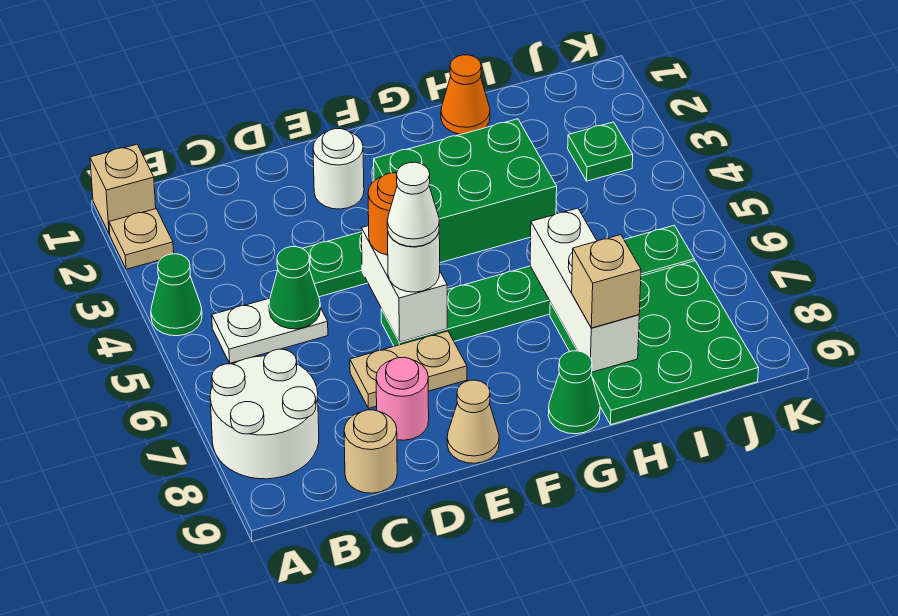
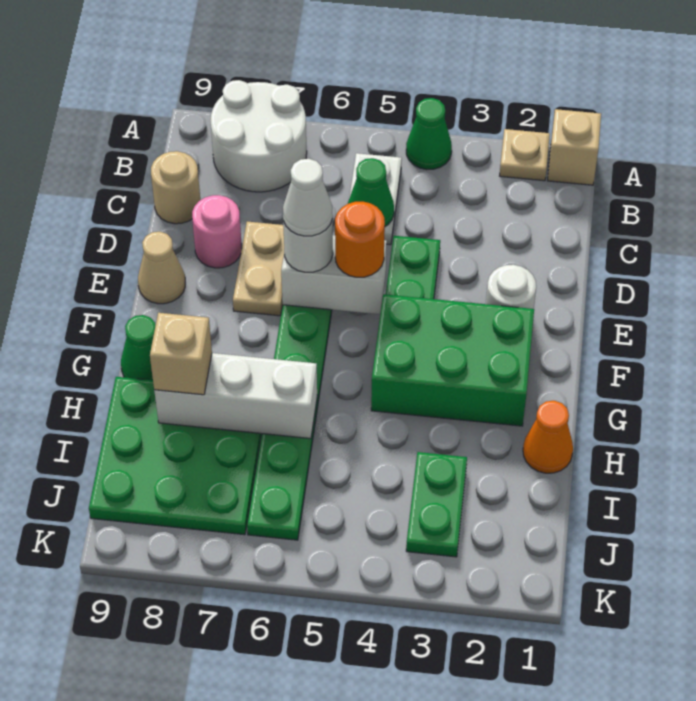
green brick F3:H4 level 1 -> green brick F2:G4 level 1
green plate J3 level 1 -> green plate I3:J3 level 1

